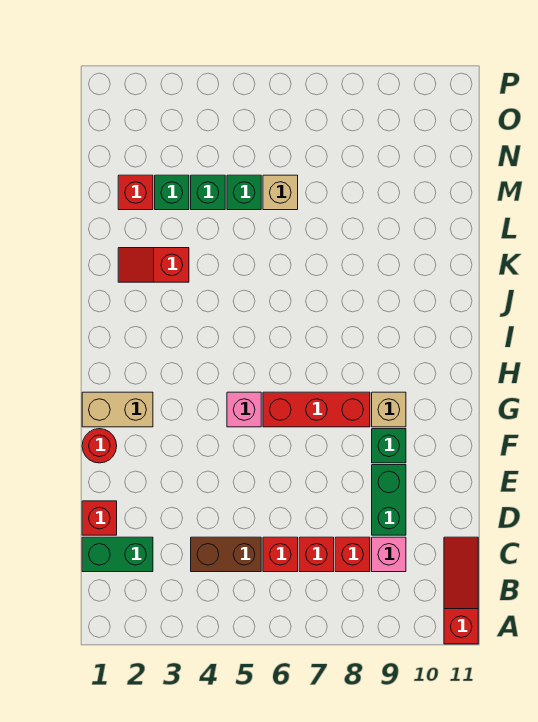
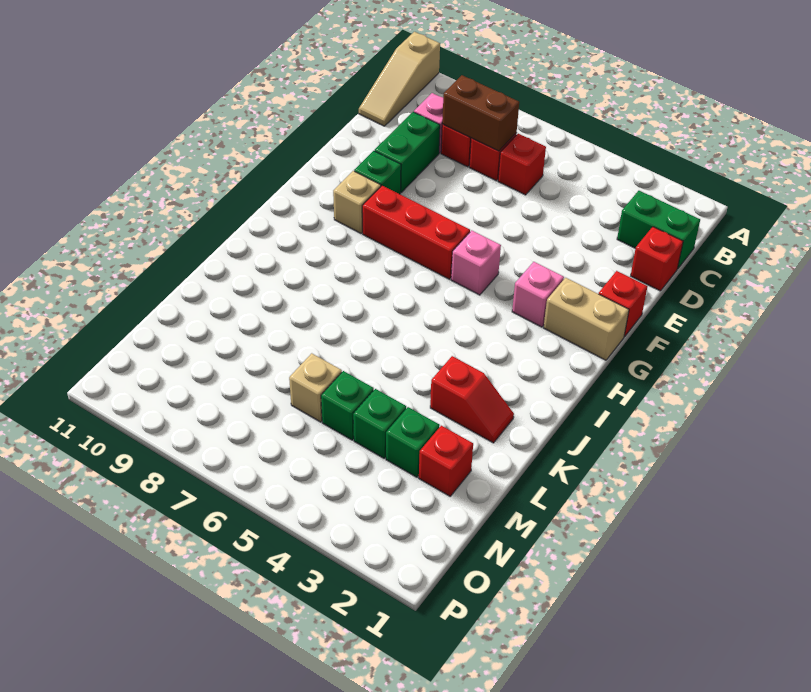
red slope A11:C11 level 1 top A -> tan slope A11:C11 level 1 top A
brown brick C4:C5 level 1 -> brown brick C7:C8 level 2
red round brick F1 level 1 -> red brick F1 level 1
none -> pink brick G3 level 1

